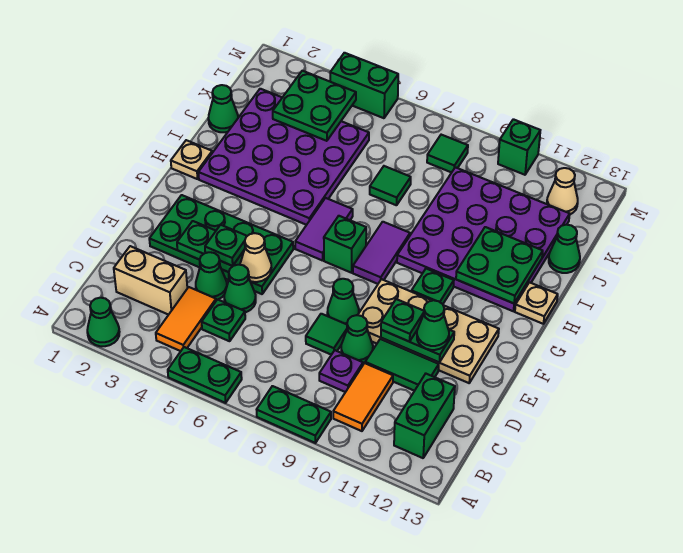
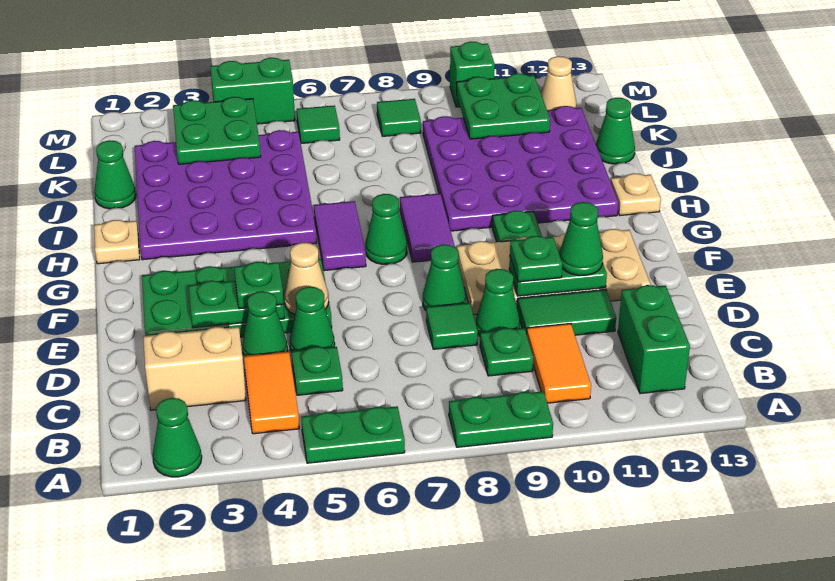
purple plate C9 level 1 -> green plate C9 level 1
green brick G7 level 1 -> green cone G7 level 1
green plate H11:I12 level 2 -> green plate K10:L11 level 2
green tile J7 level 1 -> green tile L6 level 1

